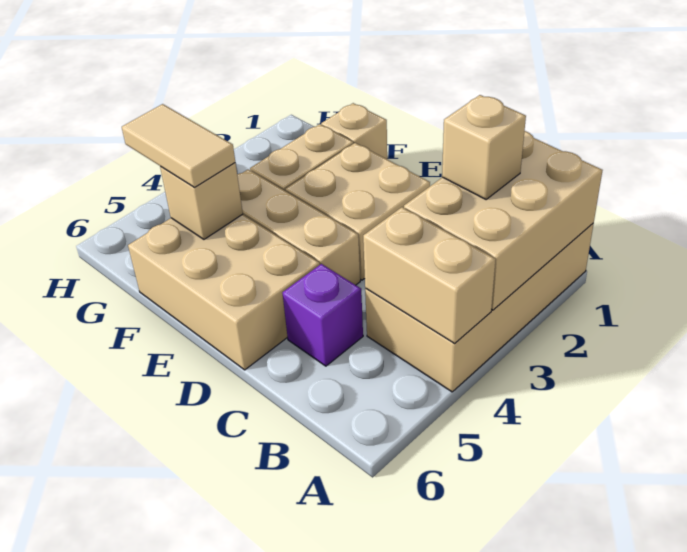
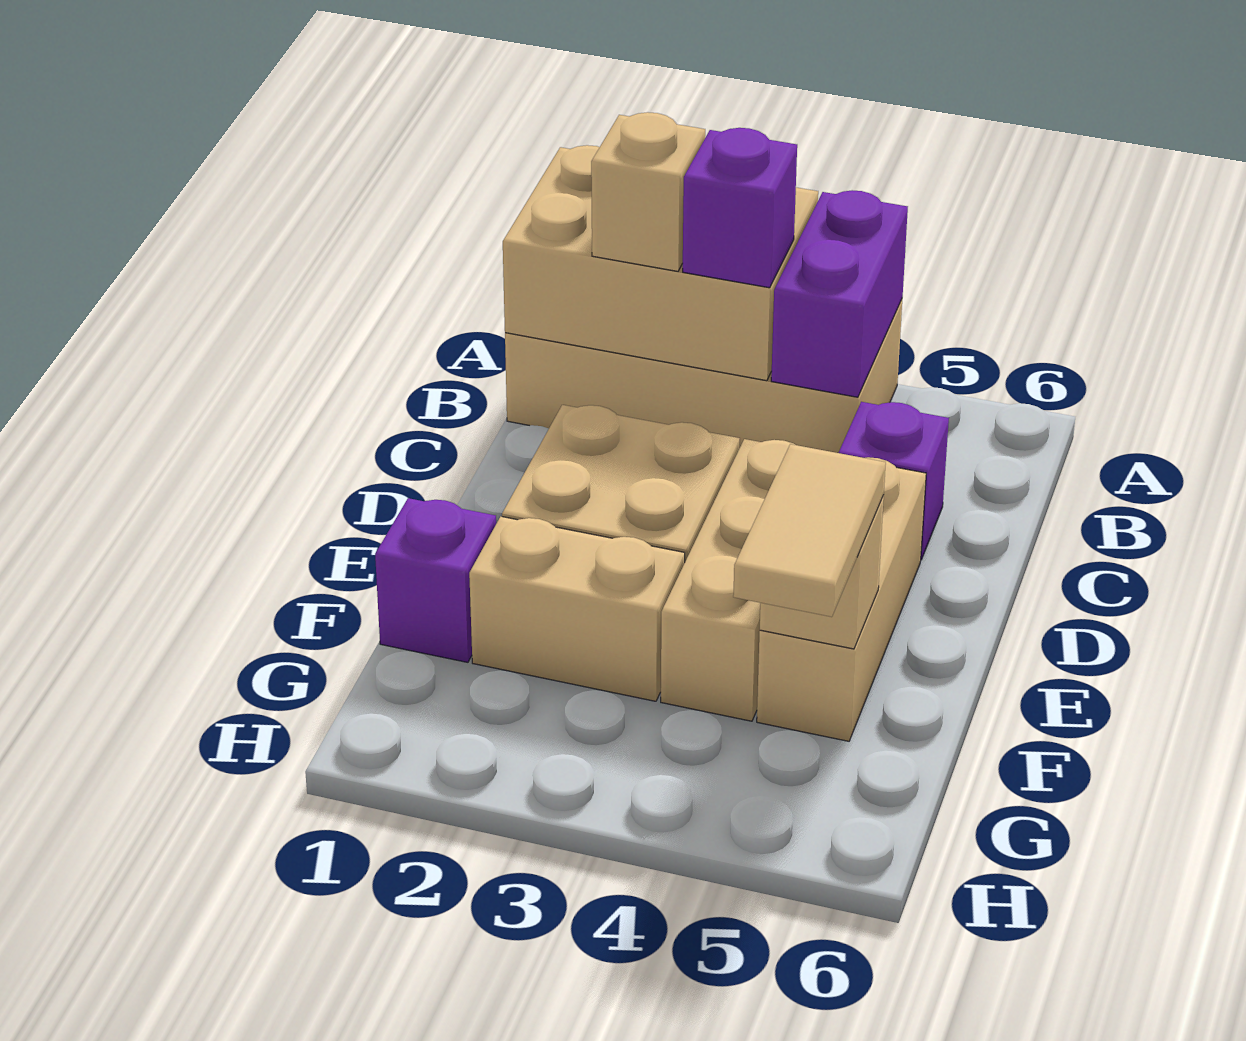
tan brick A4:B4 level 2 -> purple brick A4:B4 level 2
none -> purple brick B3 level 3
tan brick D5:F6 level 1 -> tan brick D5:F5 level 1
tan brick F1 level 1 -> purple brick F1 level 1

